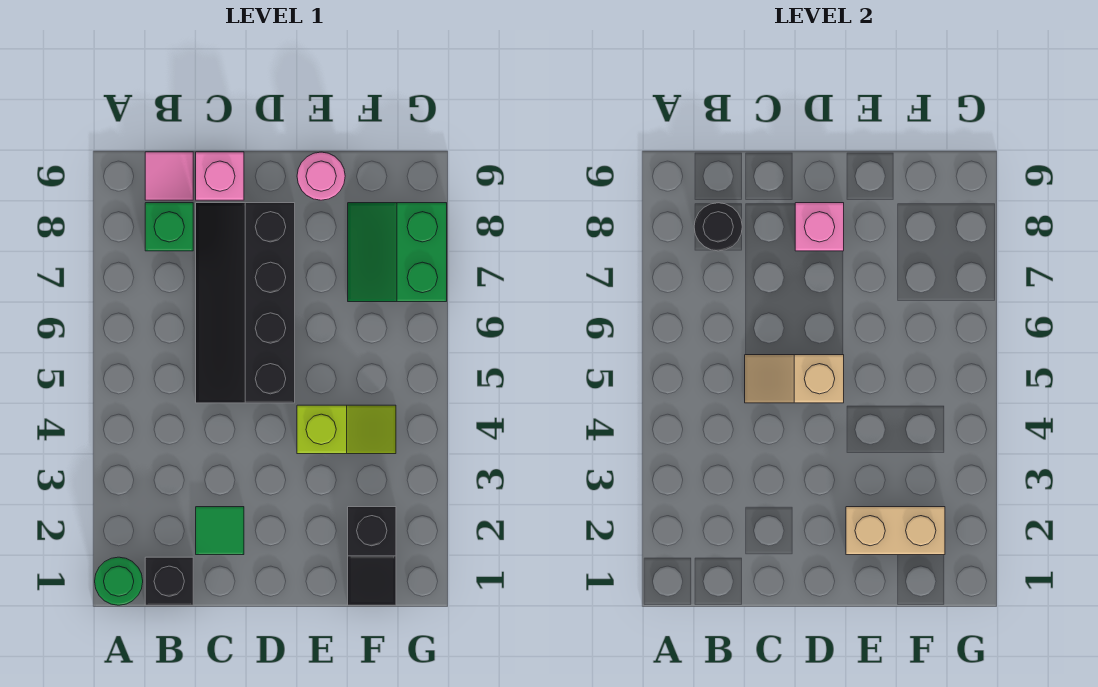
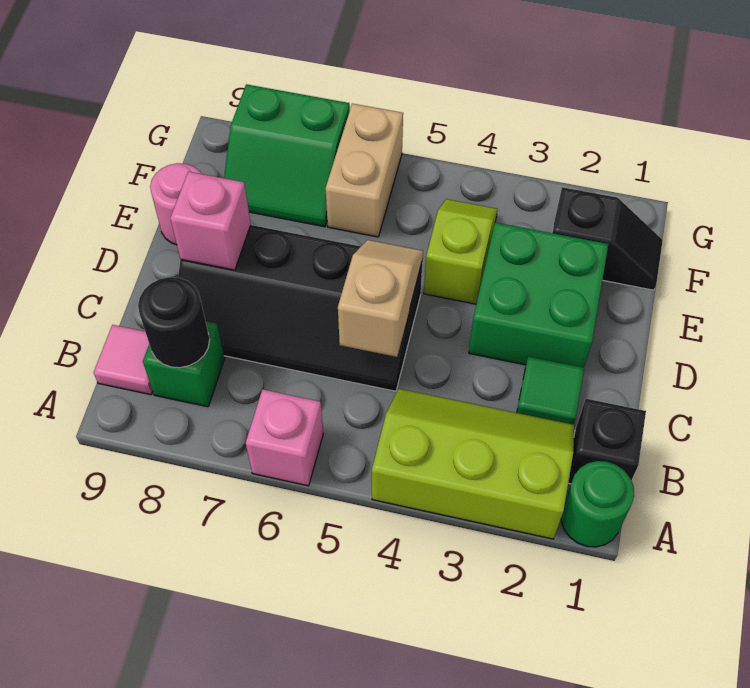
none -> lime slope A2:B4 level 1 top A
tan slope C5:D5 level 2 top D -> tan slope C5:D5 level 2 top C
pink brick C9 level 1 -> pink brick A6 level 1
none -> green brick D2:E3 level 1
tan brick E2:F2 level 2 -> tan brick F6:G6 level 1

